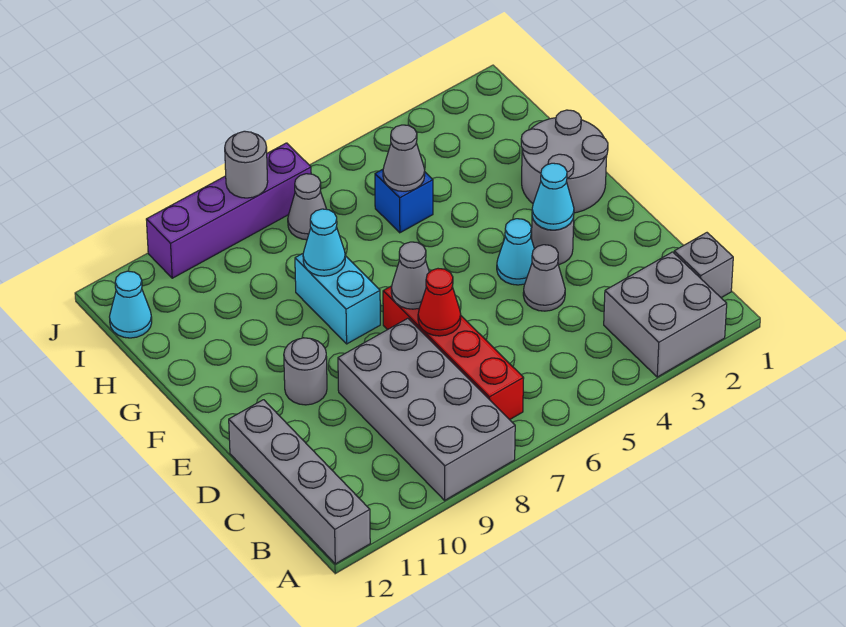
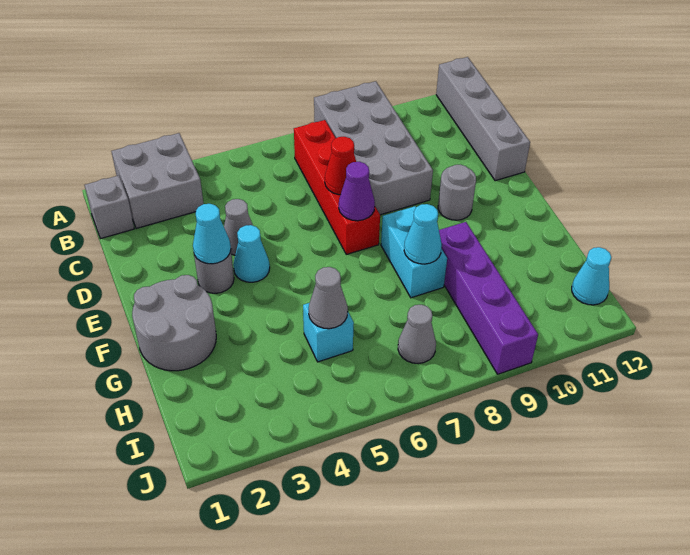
grey cone E7 level 2 -> purple cone E7 level 2
blue brick H5 level 1 -> cyan brick H5 level 1
purple brick J7:J10 level 1 -> purple brick G9:J9 level 1
grey round brick J8 level 2 -> none

